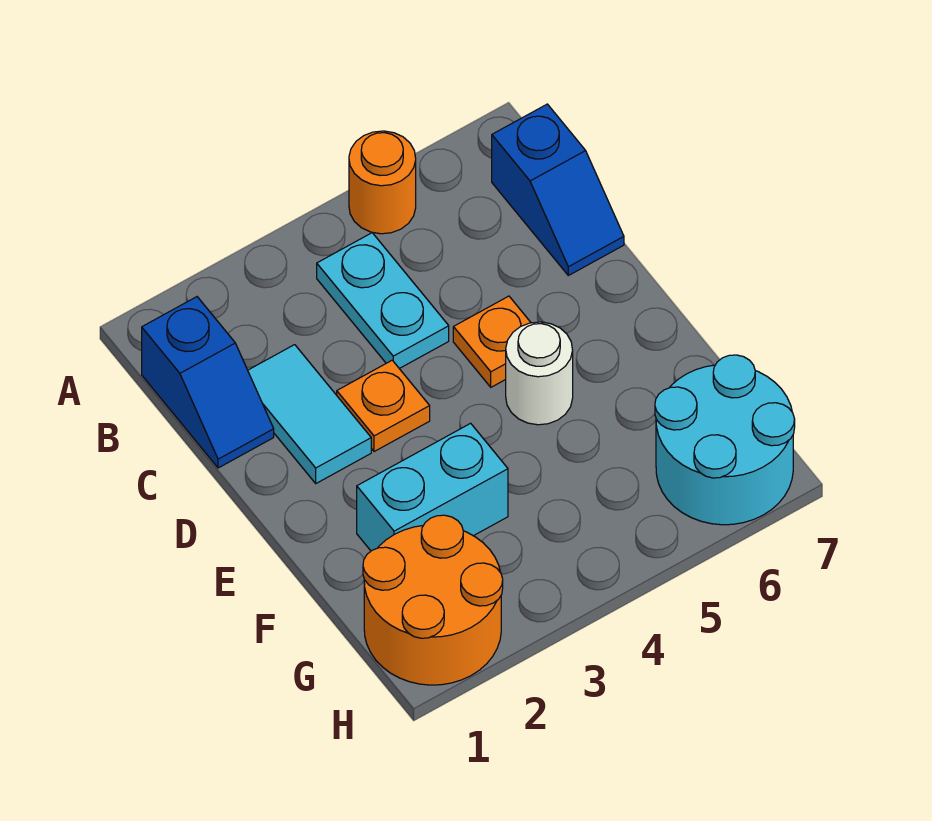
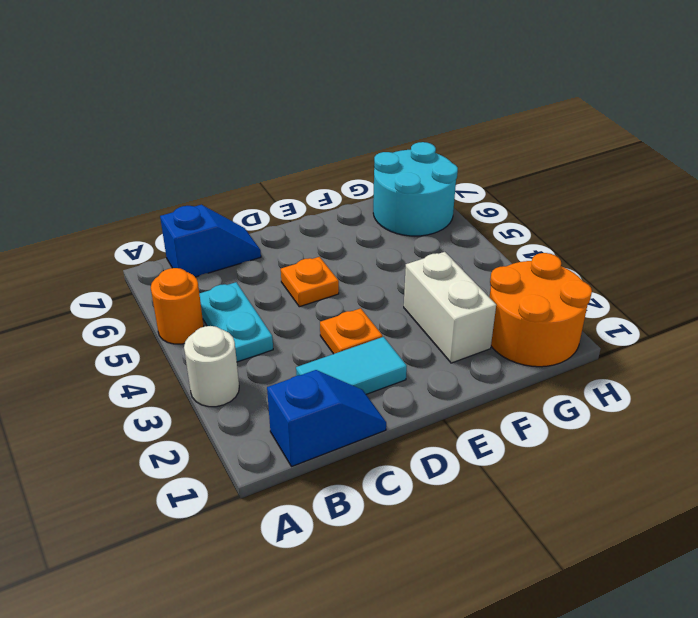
cyan plate B4:C4 level 1 -> cyan plate B4:B5 level 1
white round brick E5 level 1 -> white round brick A3 level 1
cyan brick F2:F3 level 1 -> white brick F2:F3 level 1

